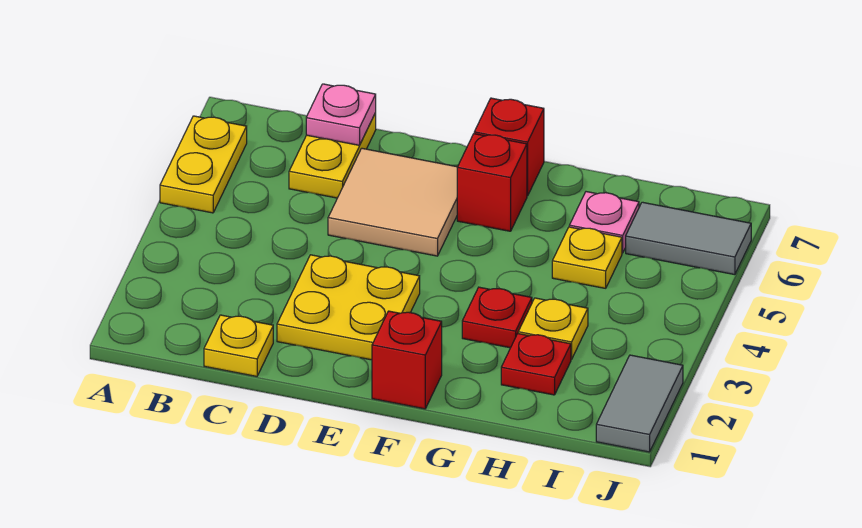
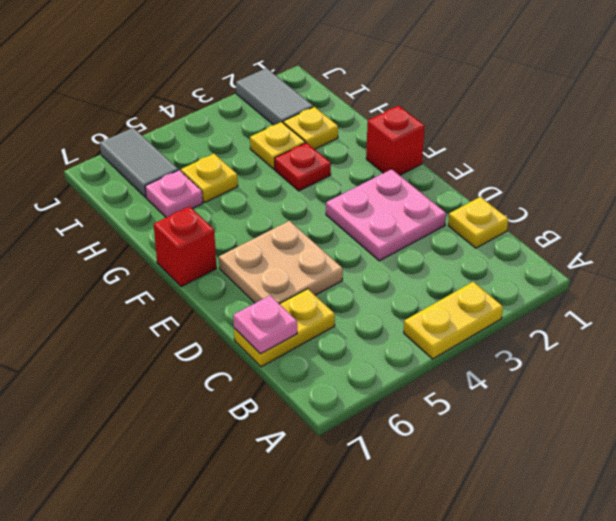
yellow plate A5:A6 level 1 -> yellow plate A3:A4 level 1
yellow plate D2:E3 level 1 -> pink plate D2:E3 level 1
tan tile D5:E6 level 1 -> tan plate D5:E6 level 1
red brick F6 level 1 -> none
red plate H2 level 1 -> yellow plate H2 level 1
grey tile J1:J2 level 1 -> grey tile I2:J2 level 1

